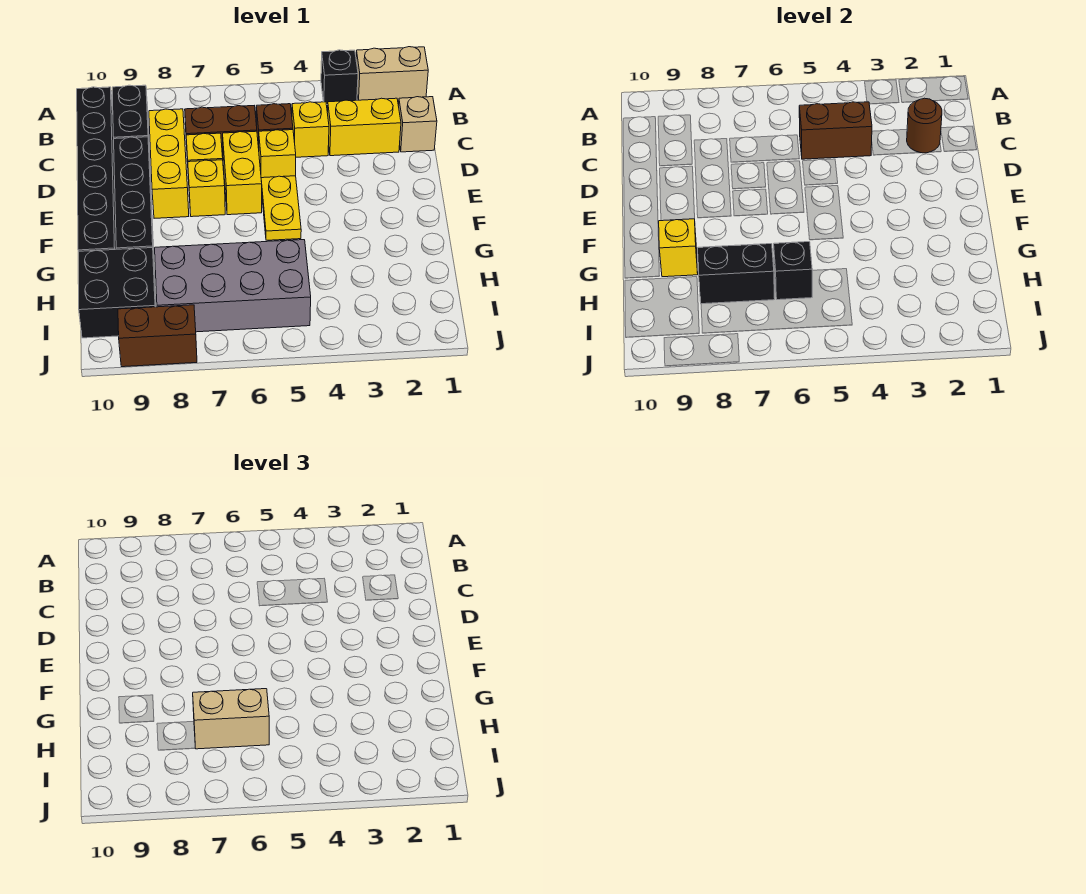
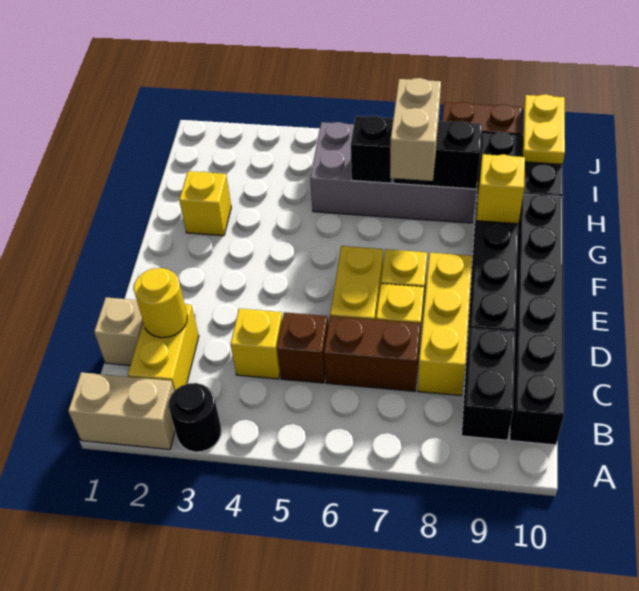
black brick A3 level 1 -> black round brick A3 level 1
yellow brick C2:C3 level 1 -> yellow brick B2:C2 level 1
brown round brick C2 level 2 -> yellow round brick C2 level 2
brown brick C4:C5 level 2 -> none
yellow brick D5 level 1 -> yellow brick G2 level 1
yellow plate E5:F5 level 1 -> yellow plate I10:J10 level 2
tan brick H6:H7 level 3 -> tan brick G7:H7 level 3

